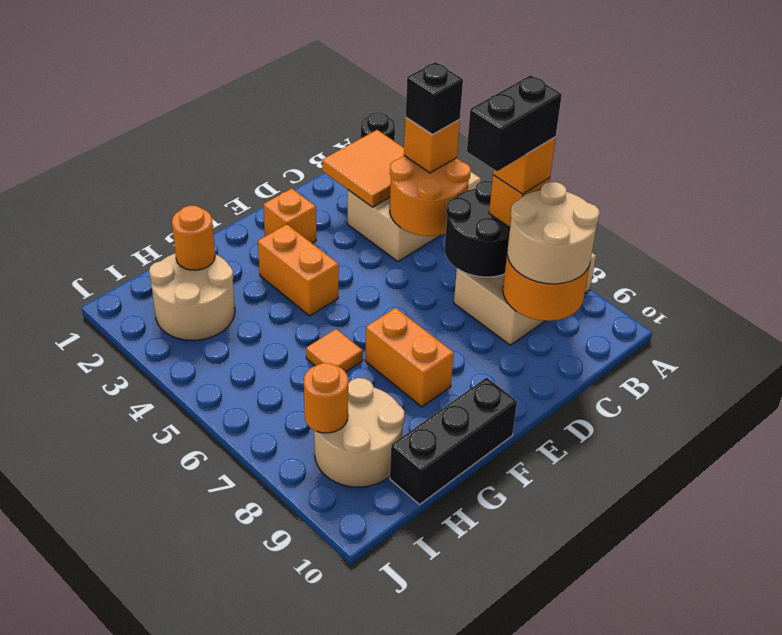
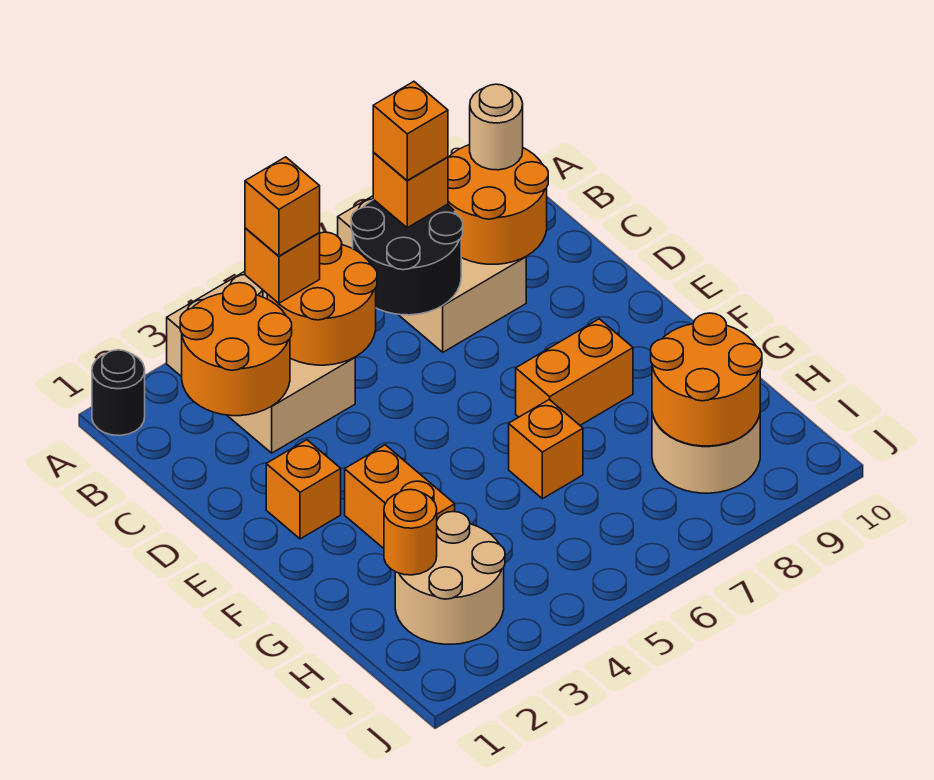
orange tile B2:C3 level 2 -> orange round brick B2:C3 level 2
black brick B4 level 4 -> orange brick B4 level 4
black brick B7:C7 level 5 -> none
tan round brick B8:C9 level 3 -> tan round brick B9 level 3
orange brick F3:F4 level 1 -> orange brick F3:G3 level 1
black brick F10:H10 level 1 -> none
orange tile G6 level 1 -> orange brick G6 level 1
orange round brick I8 level 2 -> orange round brick H8:I9 level 2

